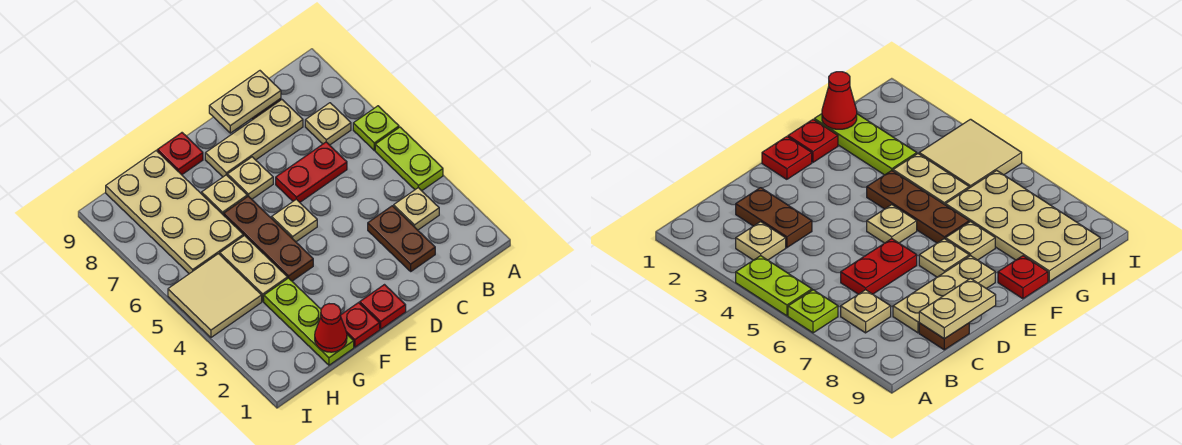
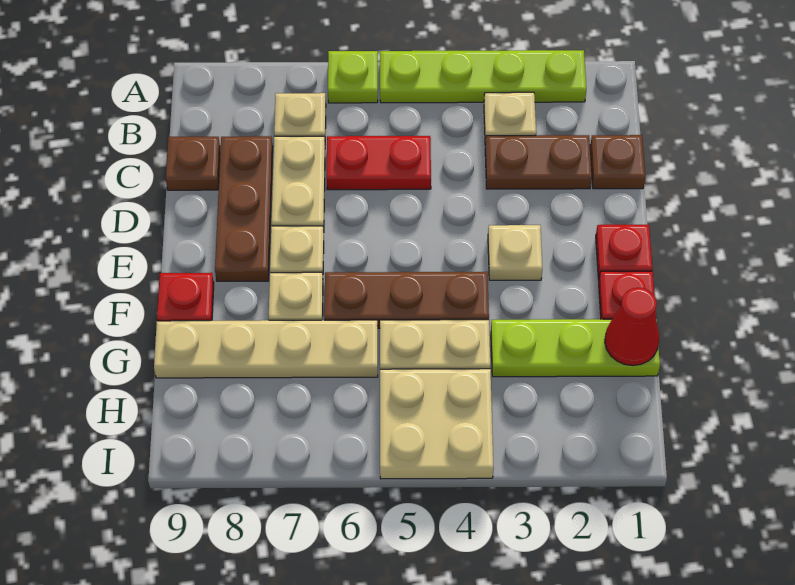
lime plate A4:A5 level 1 -> lime plate A2:A5 level 1
none -> brown plate C1 level 1
red plate C6:D6 level 1 -> red plate C5:C6 level 1
tan plate C8:E8 level 1 -> brown plate C8:E8 level 1
tan plate C9:D9 level 2 -> tan plate C7:D7 level 1
tan plate E5 level 1 -> tan plate E3 level 1
tan plate G6:H9 level 1 -> tan plate G6:G9 level 1
tan tile H4:I5 level 1 -> tan plate H4:I5 level 1

